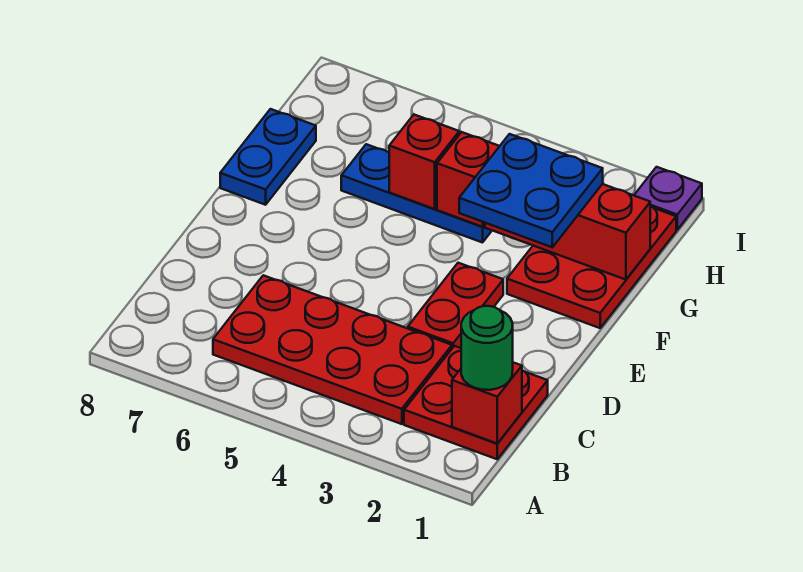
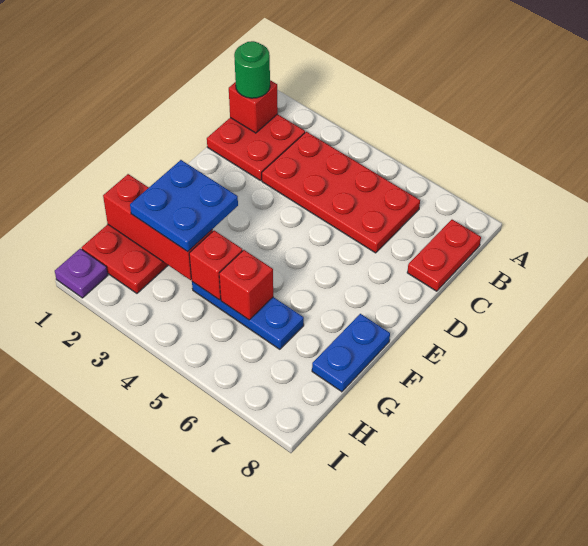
red plate D3:E3 level 1 -> red plate B8:C8 level 1

